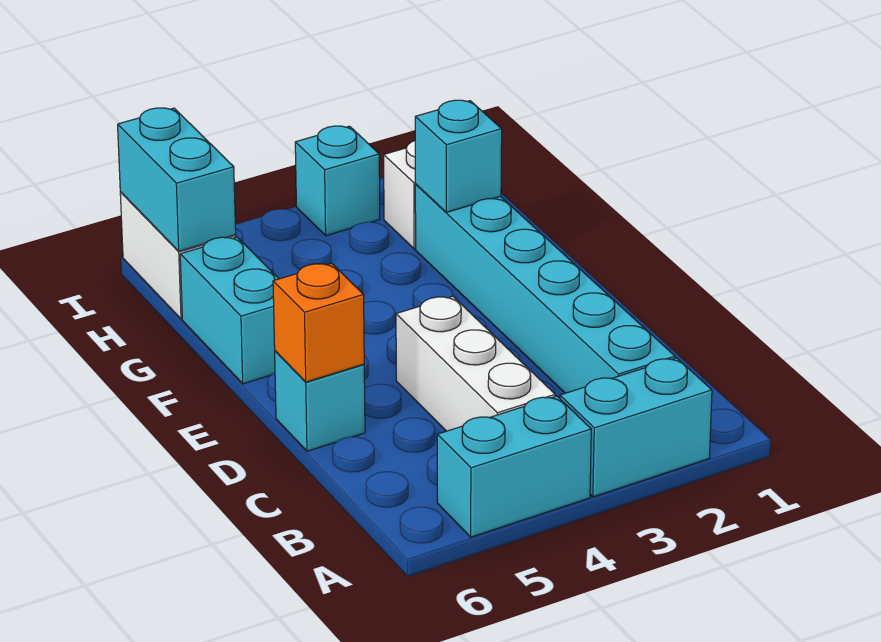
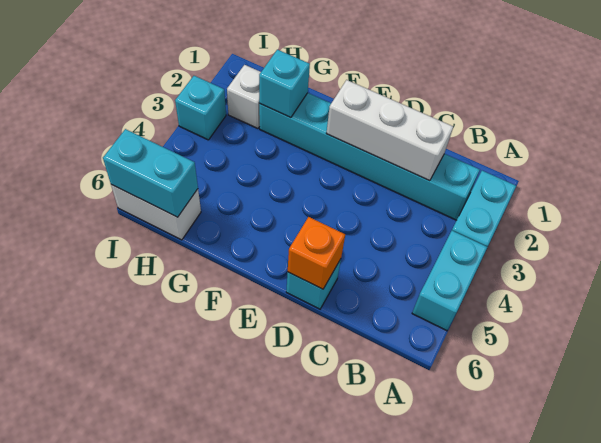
white brick B4:D4 level 1 -> white brick C2:E2 level 2
cyan brick F6:G6 level 1 -> none

